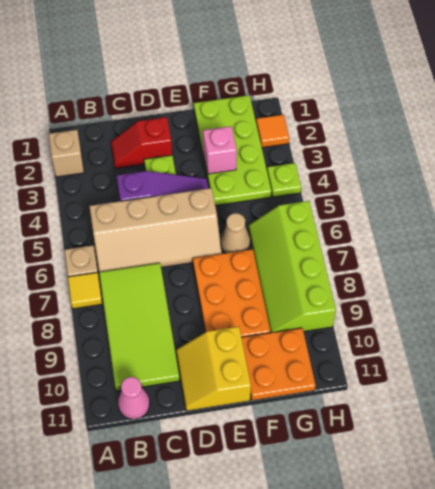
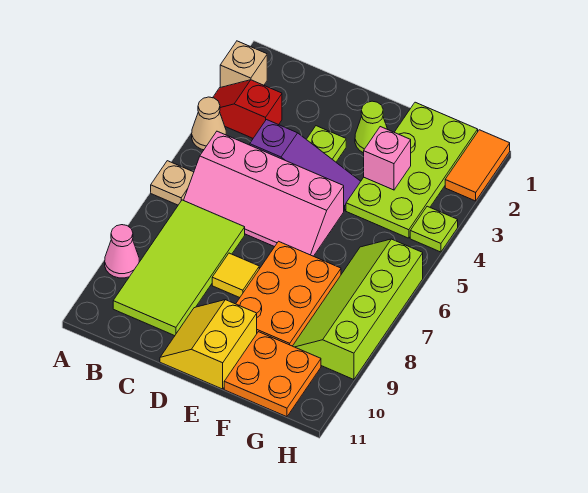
yellow tile A7 level 1 -> yellow tile D8 level 1
tan slope B5:E6 level 1 top 5 -> pink slope B5:E6 level 1 top 5
pink cone B11 level 1 -> pink cone A9 level 1
red slope C2:D2 level 1 top D -> red slope A3:B3 level 1 top B
none -> lime cone E2 level 1
tan cone F6 level 1 -> tan cone A4 level 1
orange tile H2 level 1 -> orange tile H1:H2 level 1

